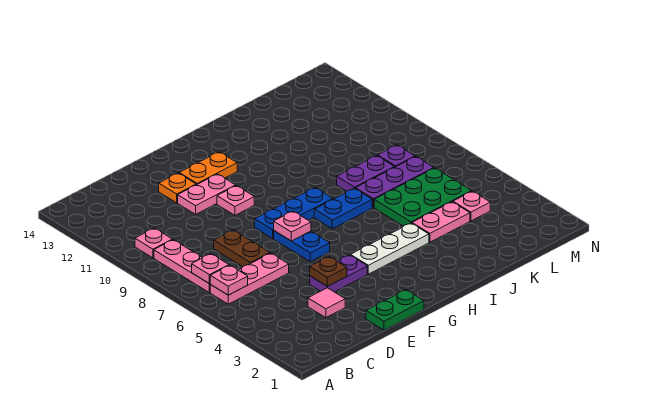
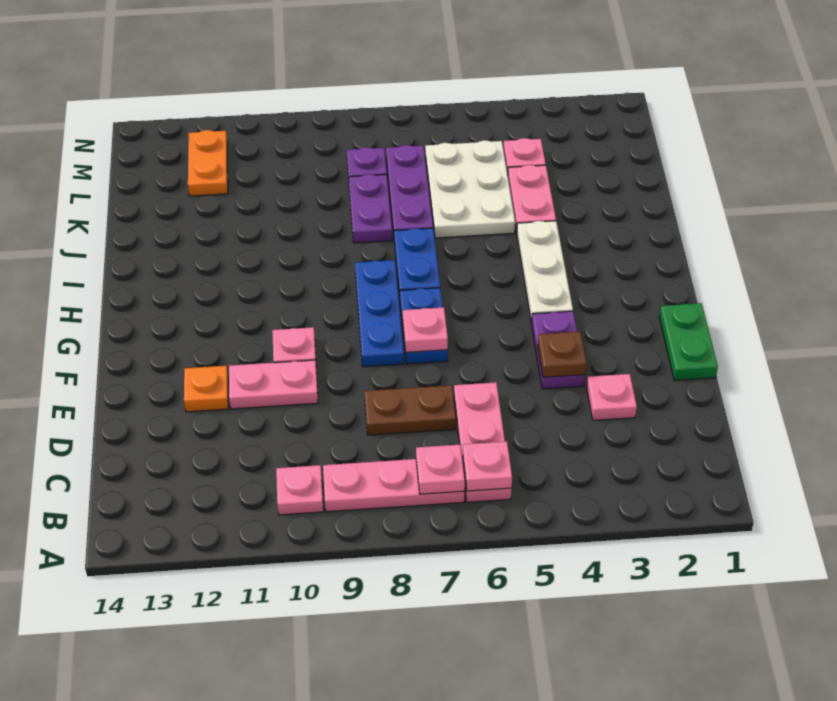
pink tile D3 level 1 -> pink plate D3 level 1
pink plate E11:F11 level 1 -> pink plate E10:E11 level 1
blue plate F6:F7 level 1 -> blue plate F7:G7 level 1
orange plate F12:G12 level 1 -> orange plate L12:M12 level 1
green plate J5:L6 level 1 -> white plate J5:L6 level 1

